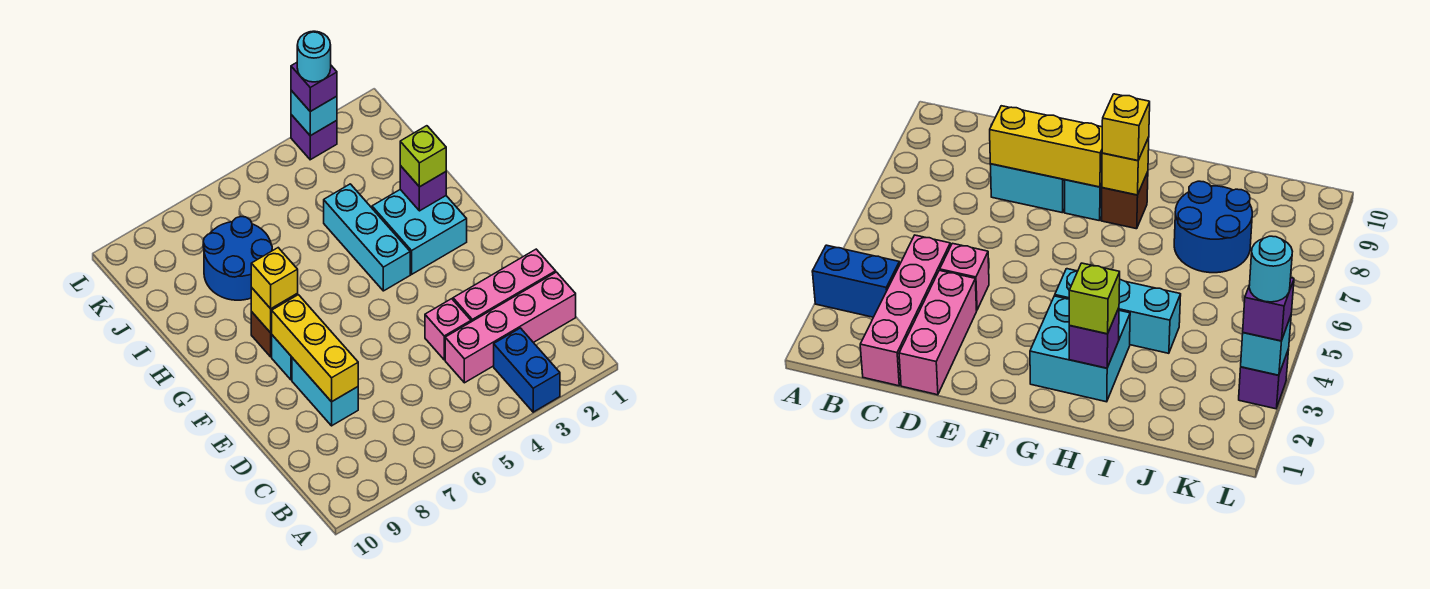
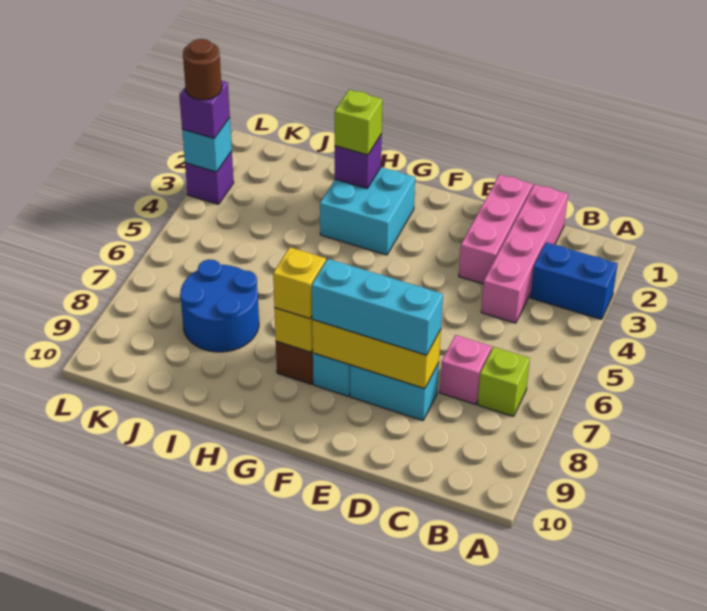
none -> lime brick B7 level 1
pink brick D4 level 1 -> pink brick C7 level 1
cyan brick G4:I4 level 1 -> cyan brick D8:F8 level 3
cyan round brick L3 level 4 -> brown round brick L3 level 4

